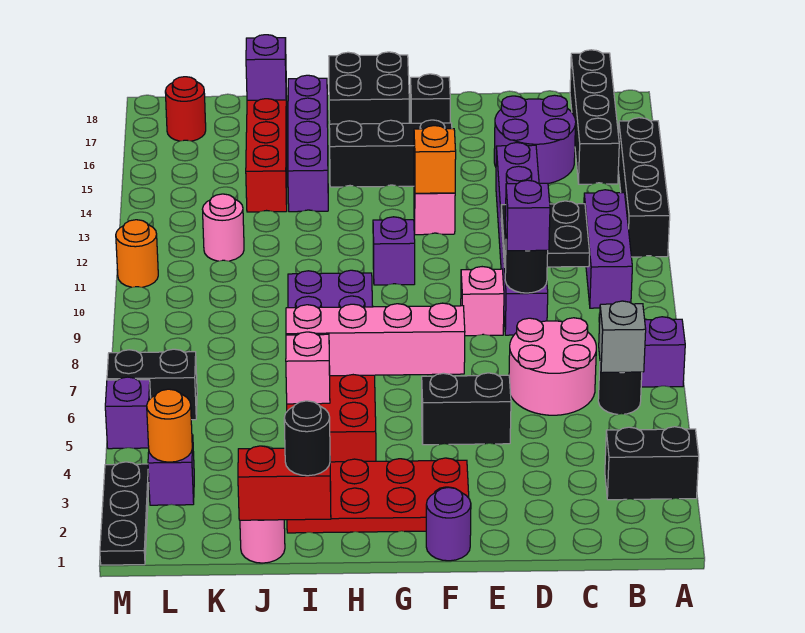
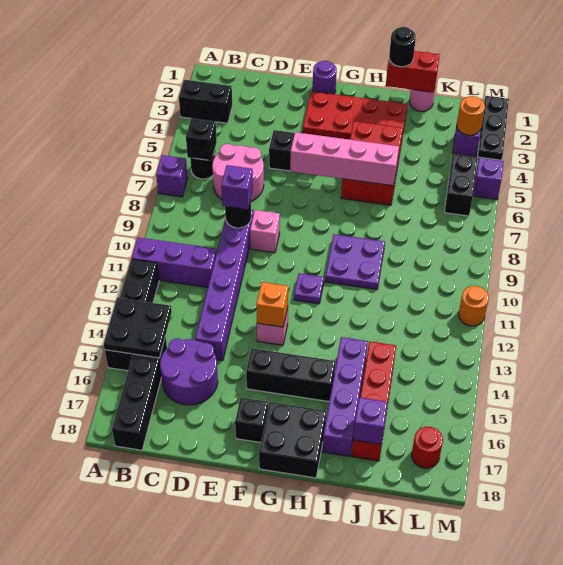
grey brick B6 level 2 -> black brick B6 level 2
purple brick B10:B12 level 1 -> purple brick A11:C11 level 1
black plate C10:D11 level 2 -> black plate A14:B15 level 2
purple brick G11 level 1 -> purple plate G11 level 1
pink brick I5 level 2 -> none
pink round brick K12 level 1 -> none
black brick L6:M6 level 1 -> black brick L5:L6 level 1

